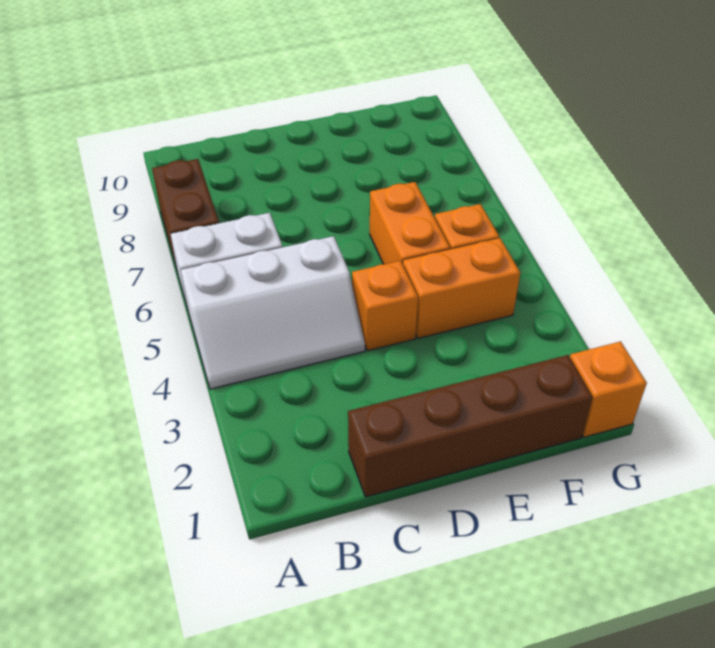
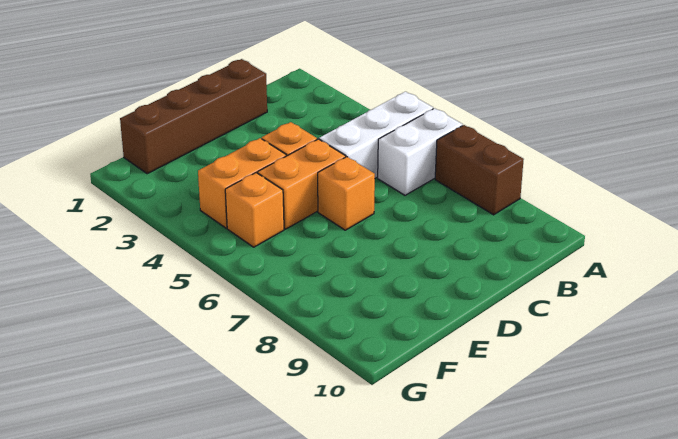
orange brick E5:E6 level 1 -> orange brick D5:E5 level 1
orange brick G1 level 1 -> orange brick D6 level 1

